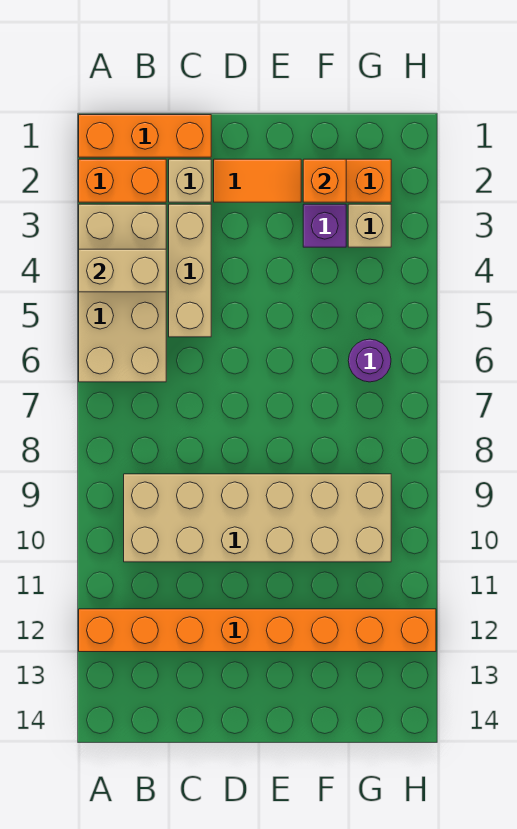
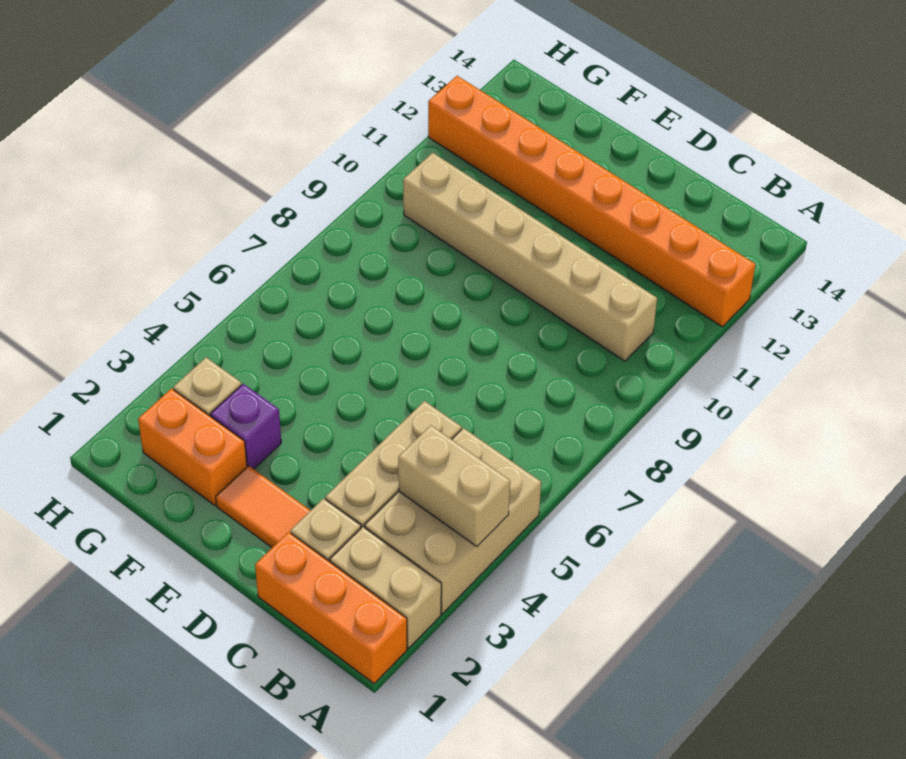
orange brick A2:B2 level 1 -> tan brick A2:B2 level 1
tan brick A3:B6 level 1 -> tan brick A3:B5 level 1
tan brick B9:G10 level 1 -> tan brick B10:G10 level 1
orange brick F2 level 2 -> none
purple round brick G6 level 1 -> none

